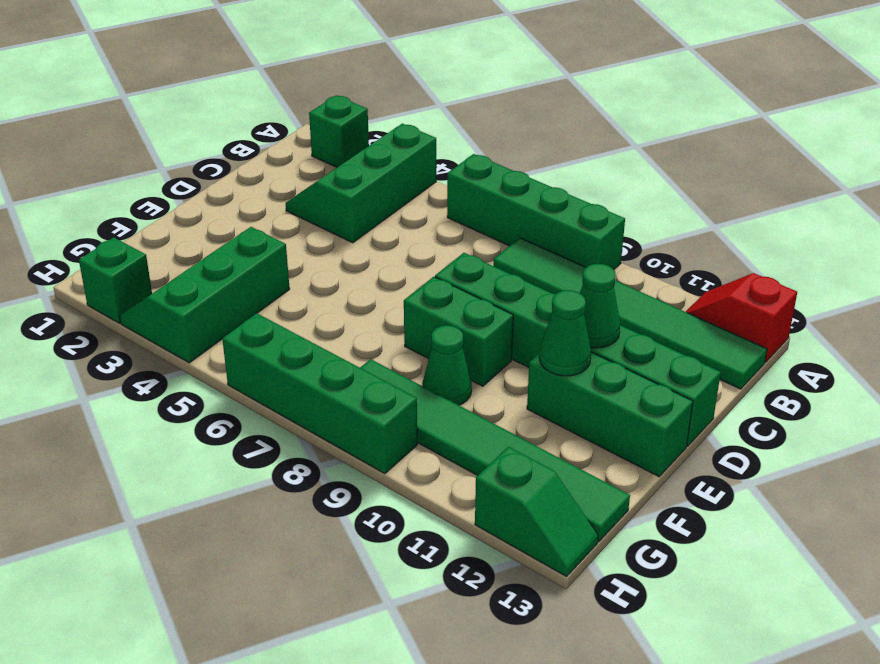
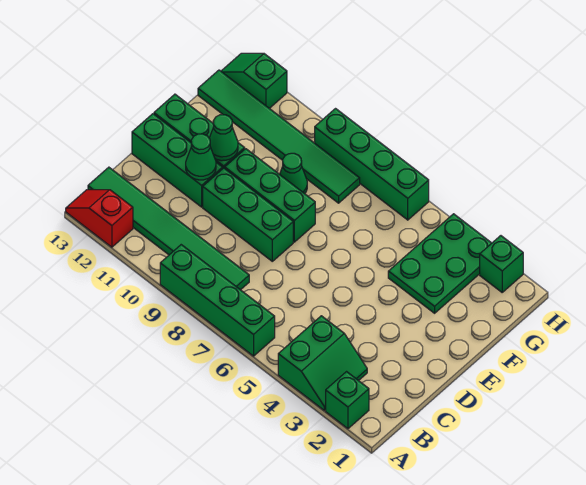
green slope A3:C4 level 1 top 4 -> green slope A3:B4 level 1 top 4
red slope A12:A13 level 1 top 13 -> red slope A12:A13 level 1 top 12
green brick E8:E9 level 1 -> green brick E8:E10 level 1
green slope F3:H4 level 1 top 4 -> green plate F3:H4 level 1

